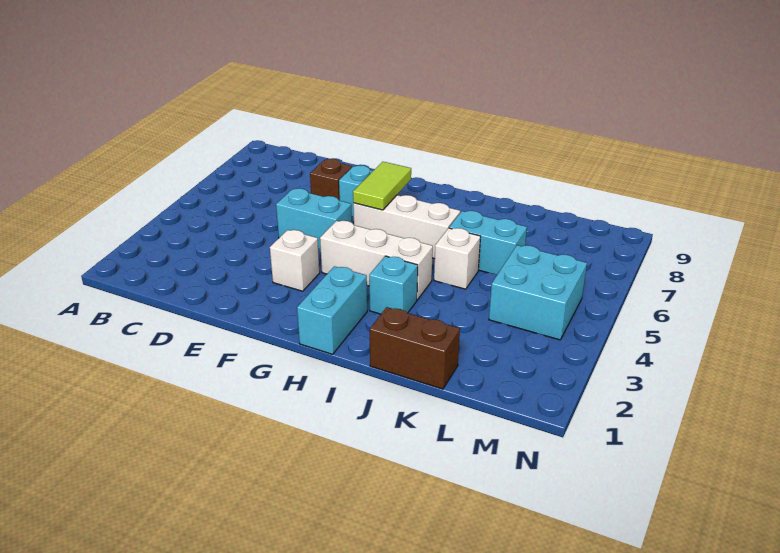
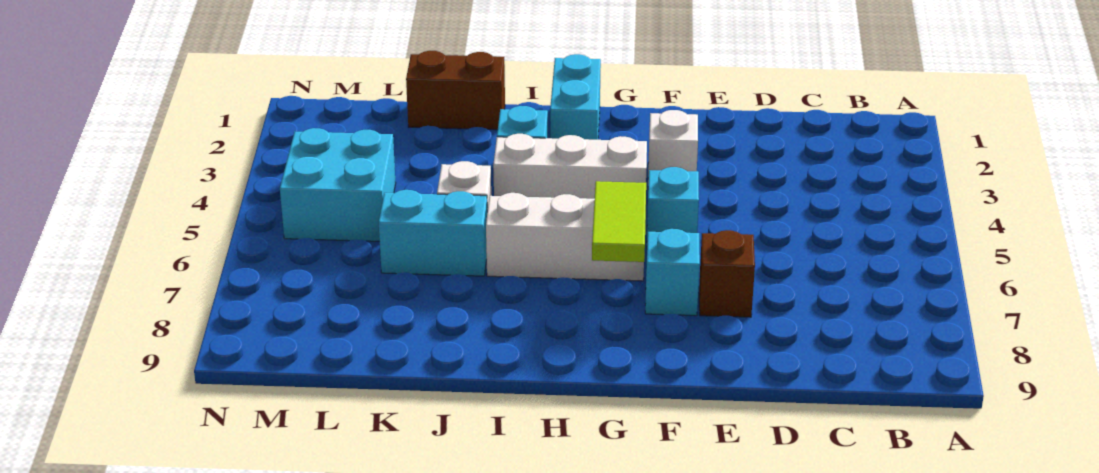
cyan brick E5:F5 level 1 -> cyan brick F5 level 1

